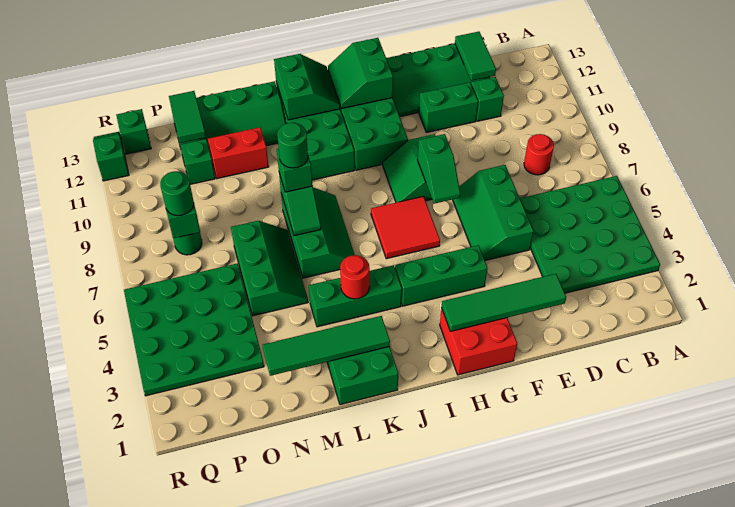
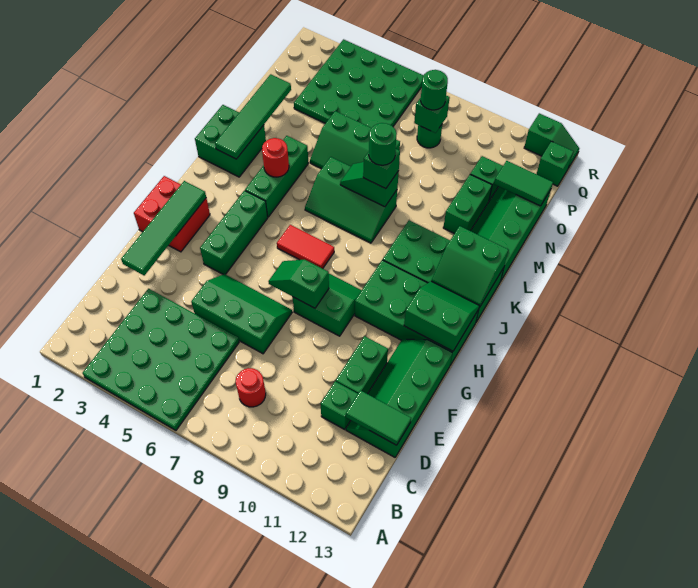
red tile H6:I7 level 1 -> red tile I6:I7 level 1
red brick M11:N11 level 1 -> green brick M11:N11 level 1

